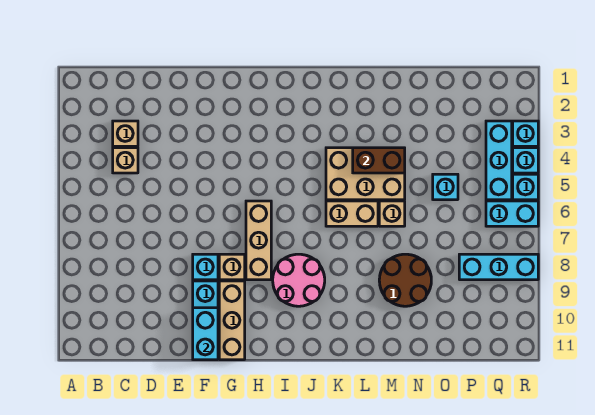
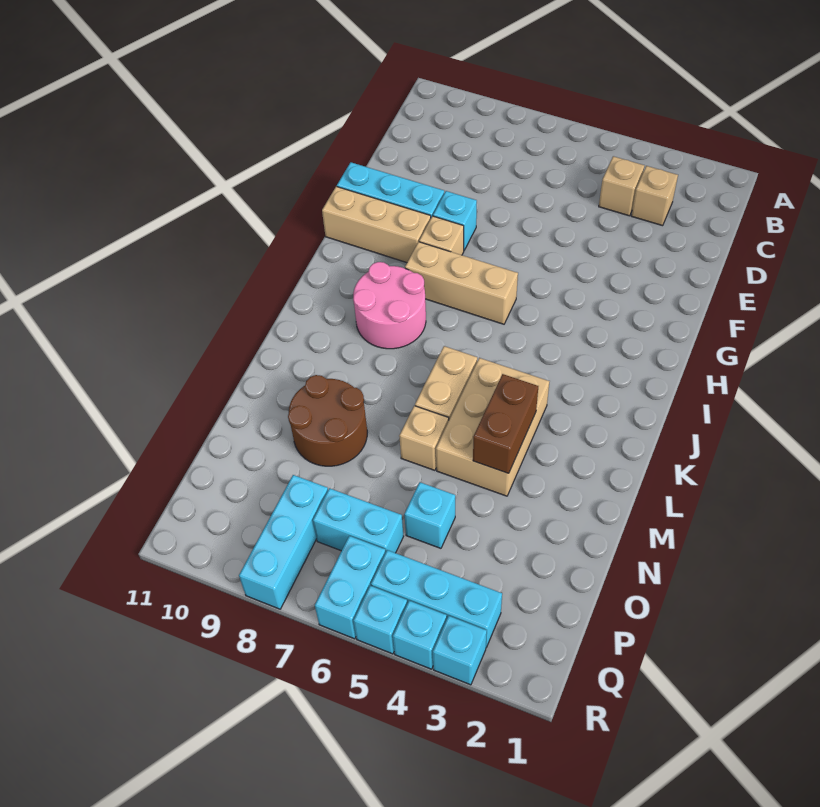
cyan brick F10:F11 level 2 -> cyan brick P6:P7 level 1

